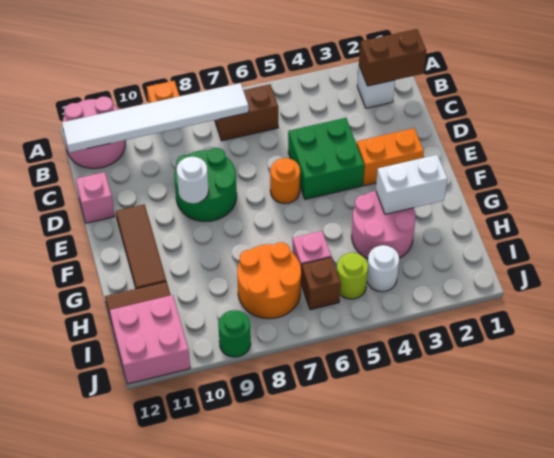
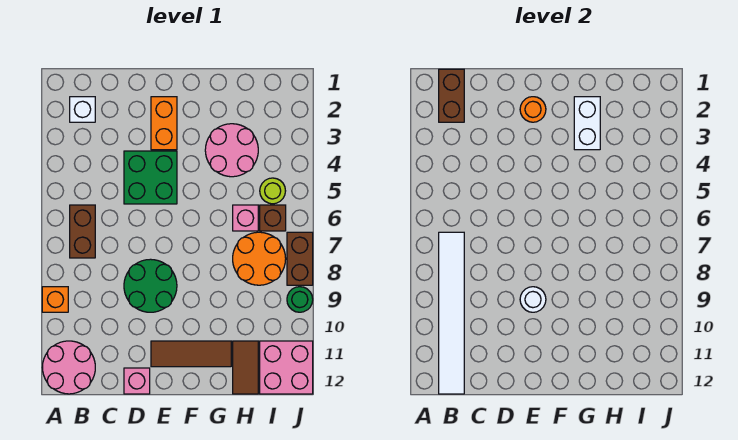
orange round brick E6 level 1 -> orange round brick E2 level 2
white round brick I4 level 1 -> none
none -> brown brick J7:J8 level 1

